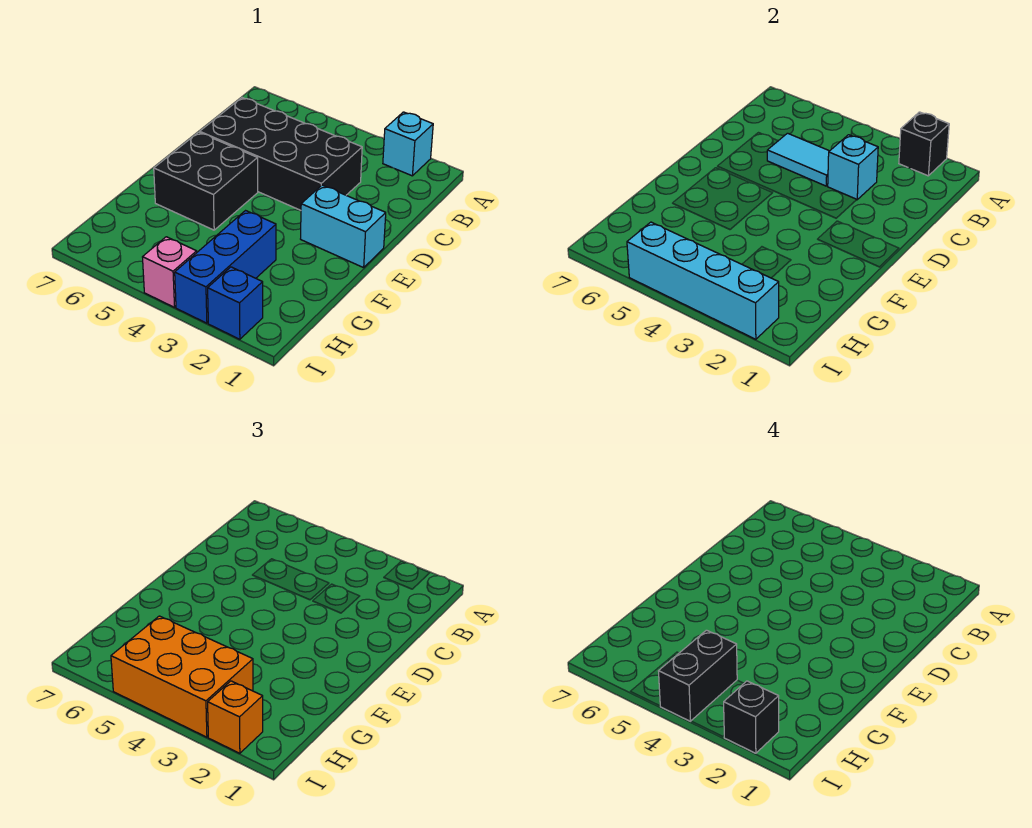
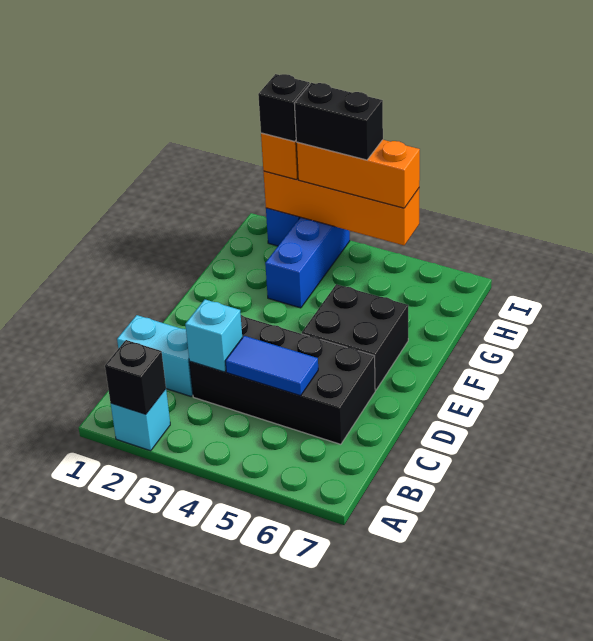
cyan tile C4:C5 level 2 -> blue tile C4:C5 level 2
cyan brick E1:E2 level 1 -> cyan brick C1:C2 level 1
orange brick H3:I5 level 3 -> orange brick I3:I5 level 3
black brick H4:I4 level 4 -> black brick I3:I4 level 4
cyan brick I2:I5 level 2 -> orange brick I2:I5 level 2
pink brick I4 level 1 -> none

